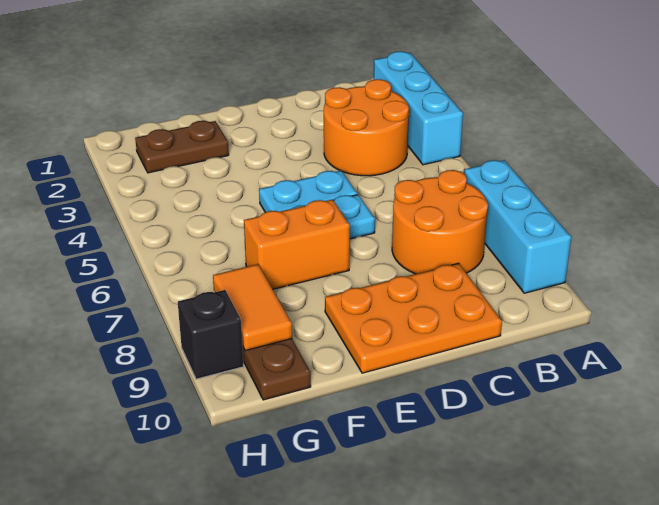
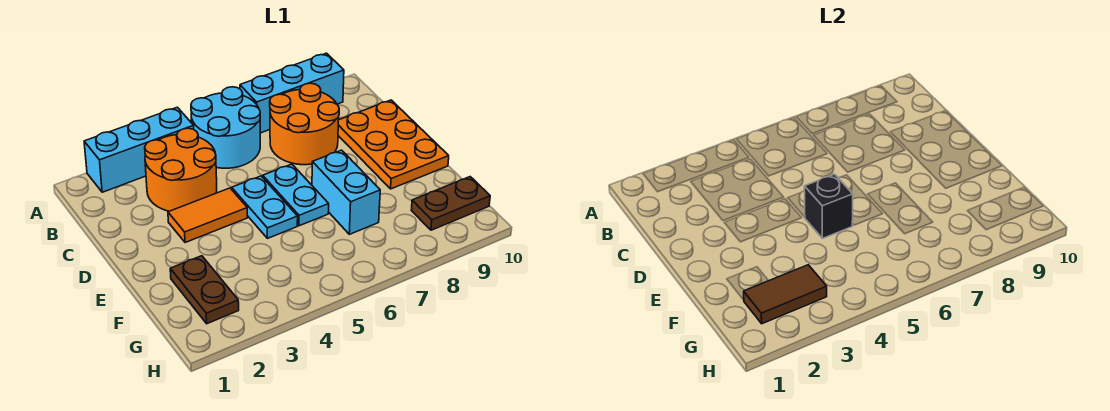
none -> cyan round brick A5:B6 level 1
orange brick E7:F7 level 1 -> cyan brick E7:F7 level 1
none -> brown tile G2:G3 level 2
orange tile G8:G9 level 2 -> orange tile D3:D4 level 1
black brick H9 level 1 -> black brick E5 level 2

